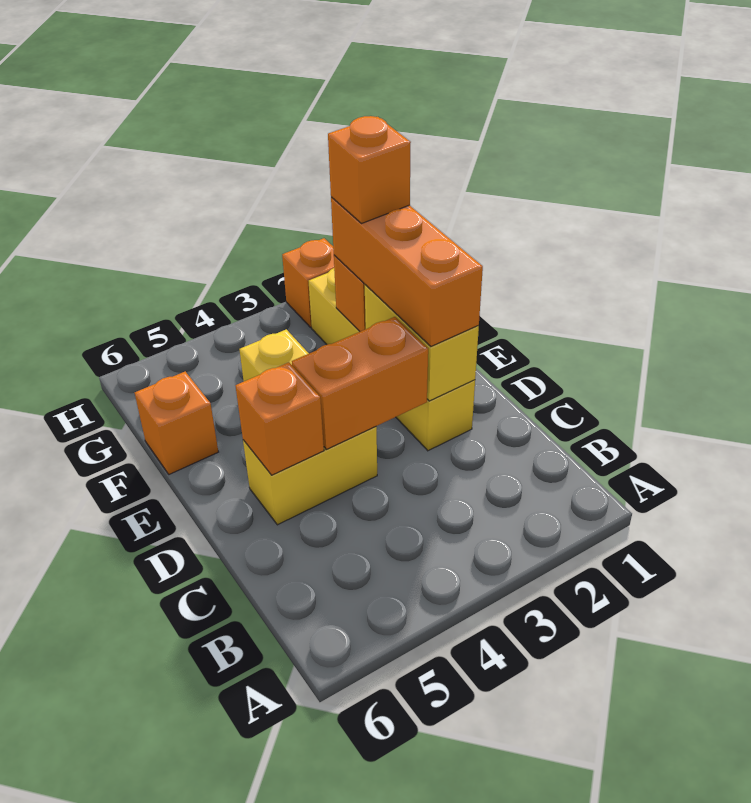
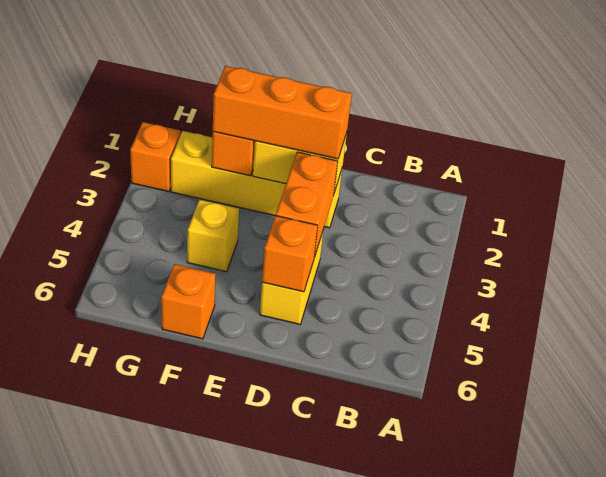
orange brick F2 level 4 -> none

